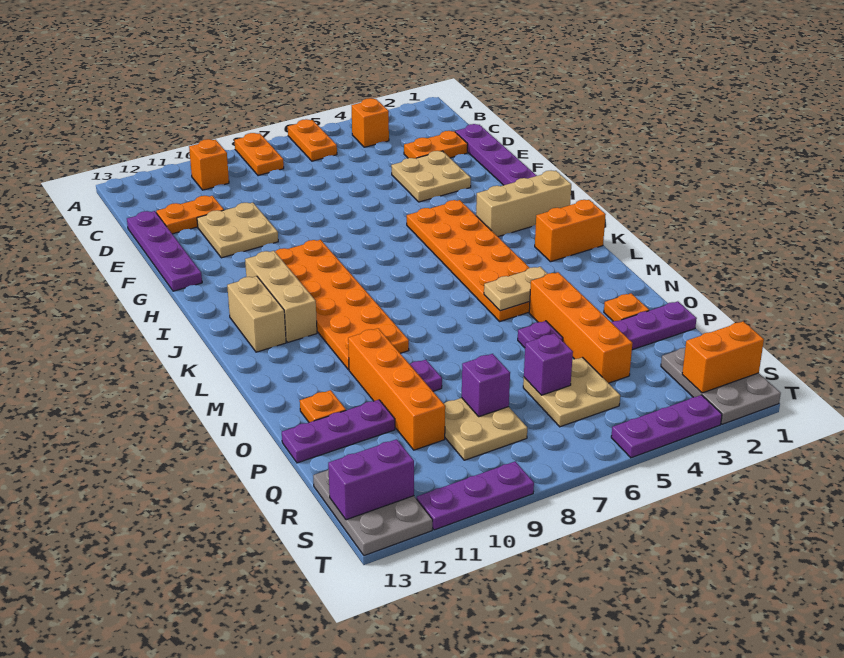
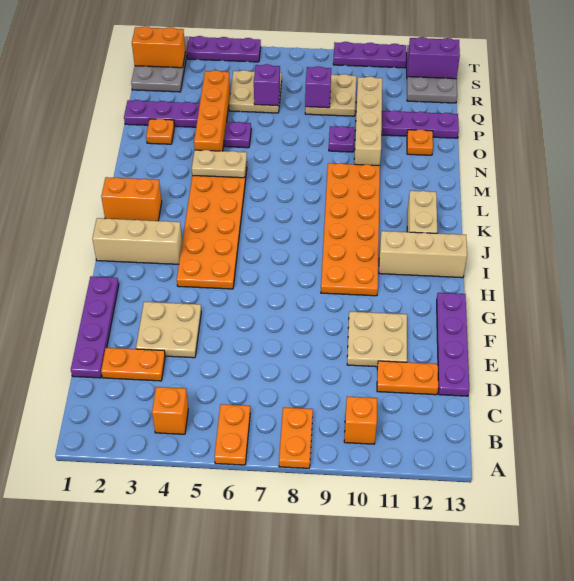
tan brick I11:K11 level 1 -> tan brick I11:I13 level 1
orange brick N10:Q10 level 1 -> tan brick N10:Q10 level 1

